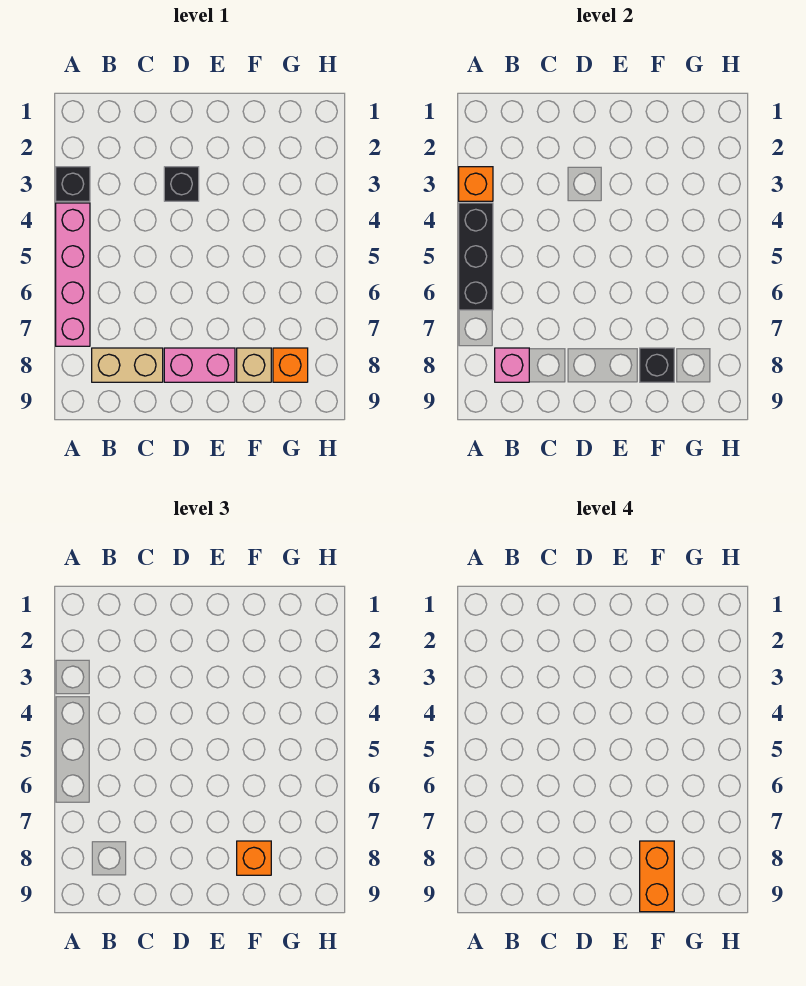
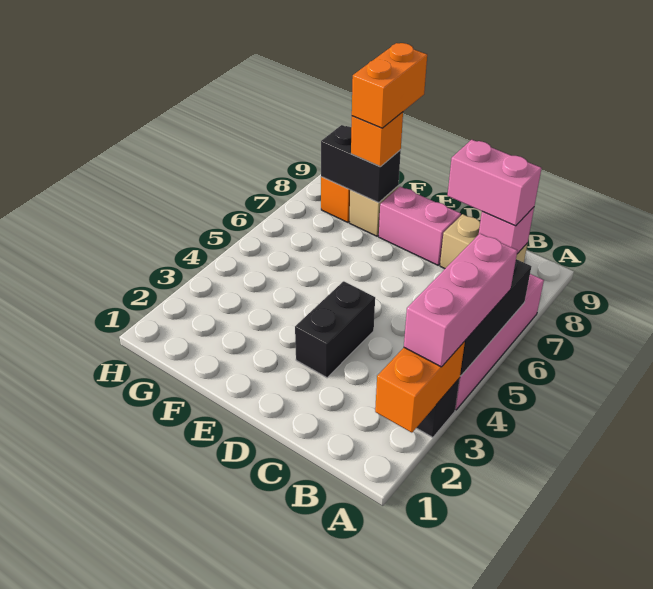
orange brick A3 level 2 -> orange brick A2:A3 level 2
none -> pink brick A3:A5 level 3
none -> pink brick B8:C8 level 3
black brick D3 level 1 -> black brick D3:D4 level 1
black brick F8 level 2 -> black brick F8:G8 level 2

